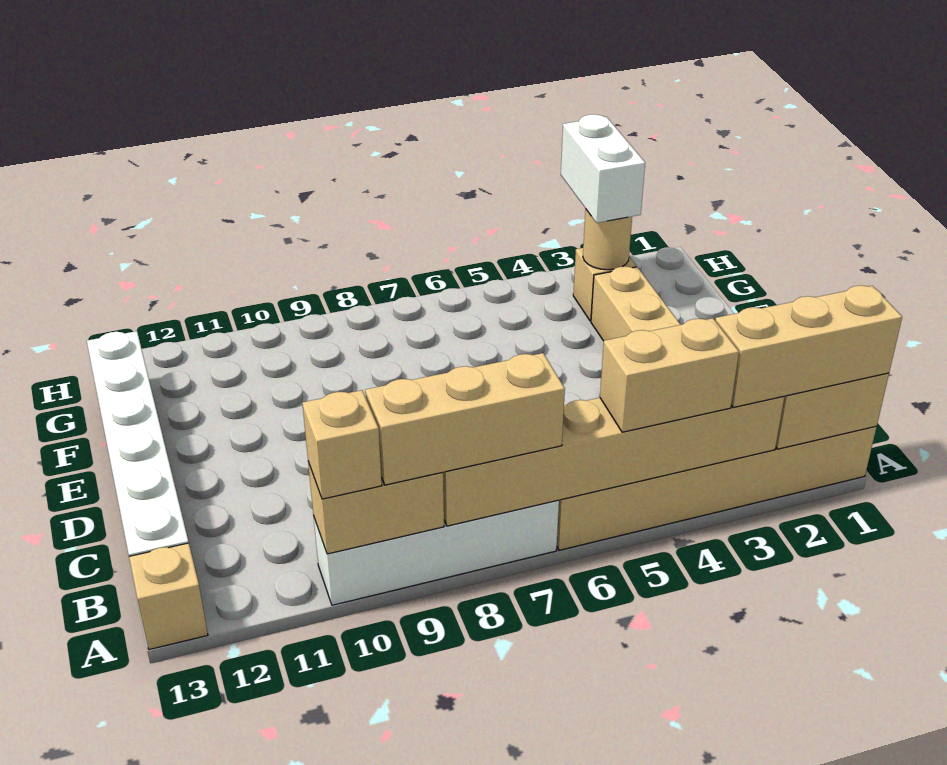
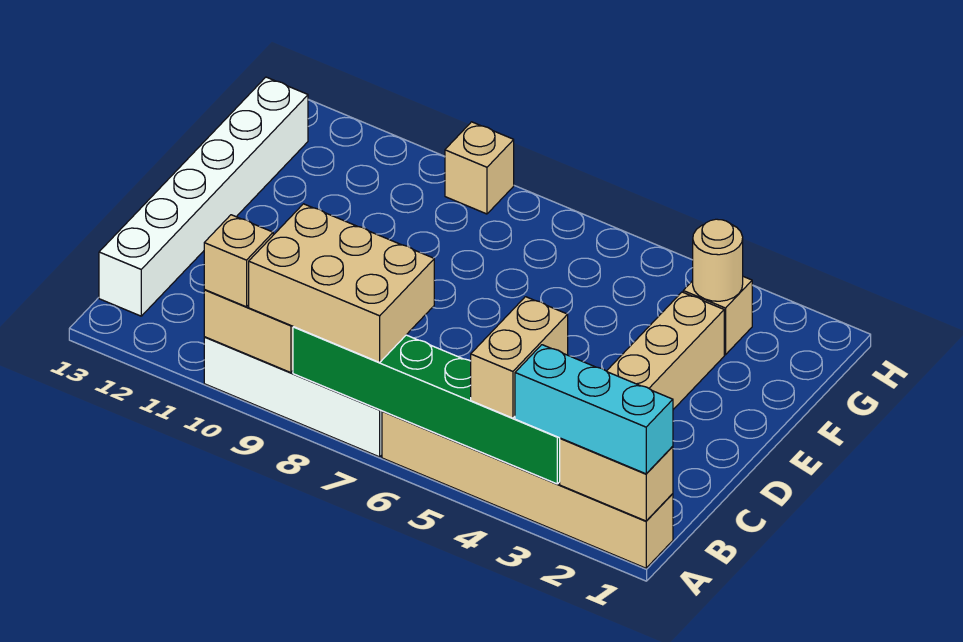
tan brick A1:A3 level 3 -> cyan brick A1:A3 level 3
tan brick A3:A8 level 2 -> green brick A3:A8 level 2
tan brick A4:A5 level 3 -> tan brick A4:B4 level 3
tan brick A7:A9 level 3 -> tan brick A7:B9 level 3
tan brick A13 level 1 -> tan brick H9 level 1
white brick G3:H3 level 3 -> none

